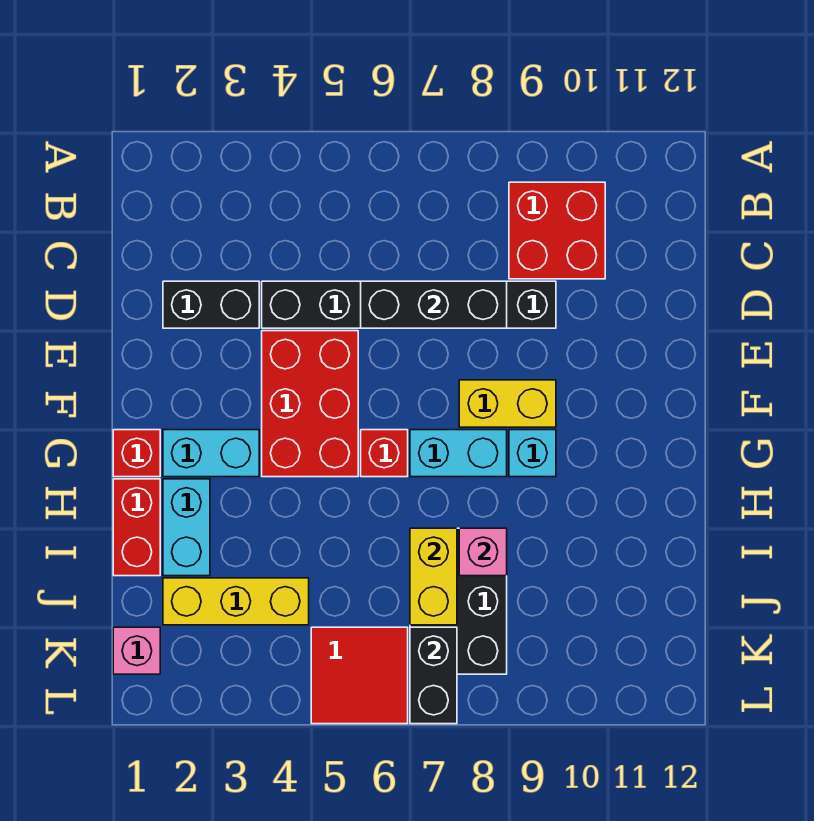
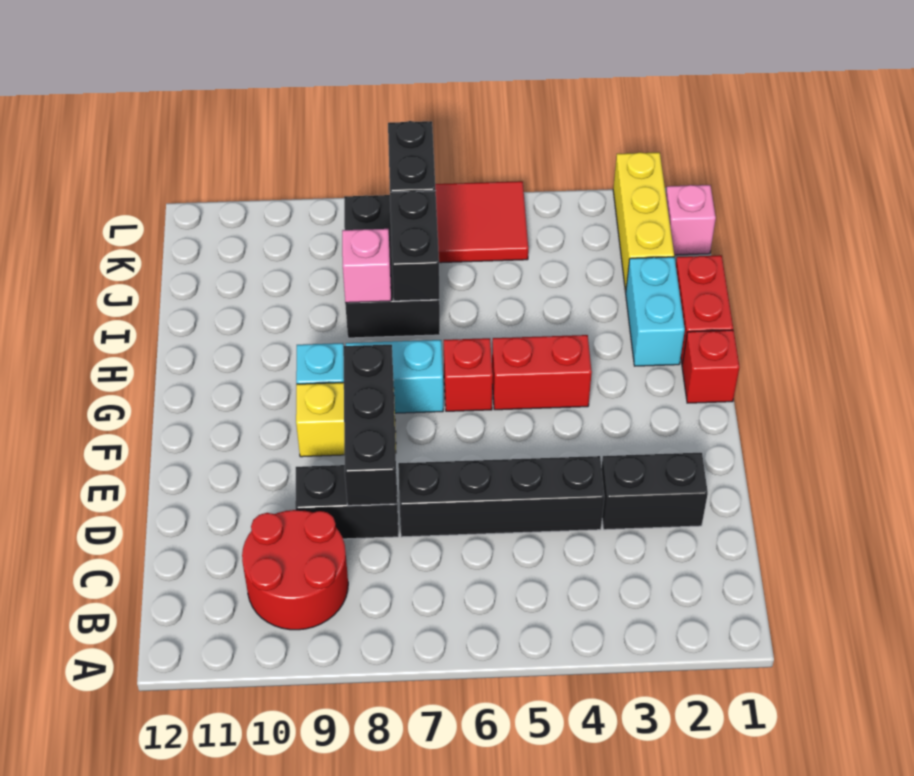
red brick B9:C10 level 1 -> red round brick B9:C10 level 1
black brick D6:D8 level 2 -> black brick D8:F8 level 2
red brick E4:G5 level 1 -> red brick G4:G5 level 1
cyan brick G2:G3 level 1 -> none
yellow brick I7:J7 level 2 -> black brick I7:J7 level 2
yellow brick J2:J4 level 1 -> yellow brick J2:L2 level 1

